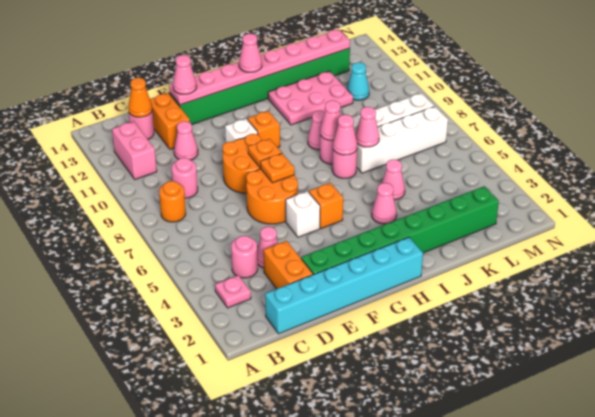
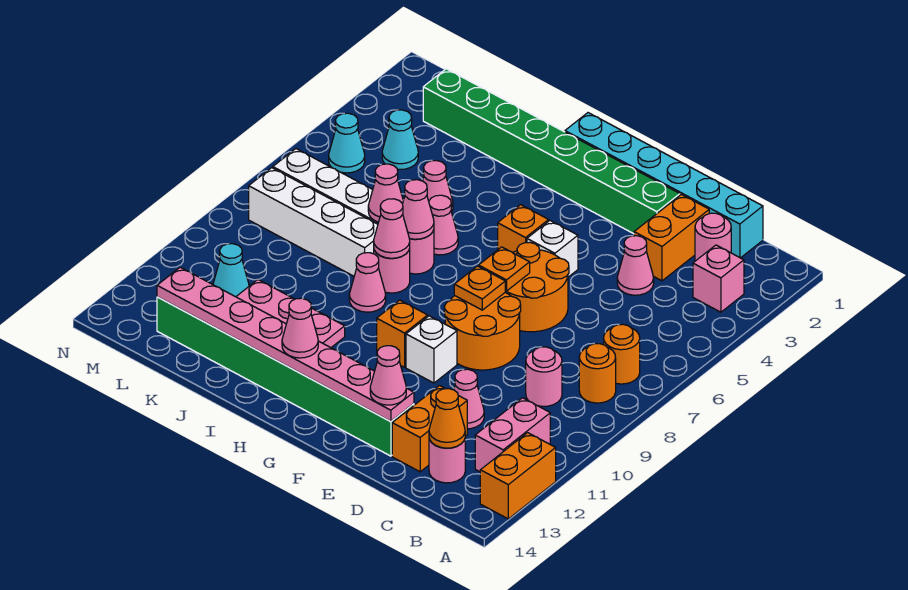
none -> orange brick A12:A13 level 1
pink plate B3 level 1 -> pink brick B3 level 1
none -> orange round brick B7 level 1
pink round brick C4 level 1 -> pink round brick C2 level 1
pink cone I4 level 1 -> pink cone I6 level 1
none -> cyan cone L4 level 1
none -> cyan cone M5 level 1

